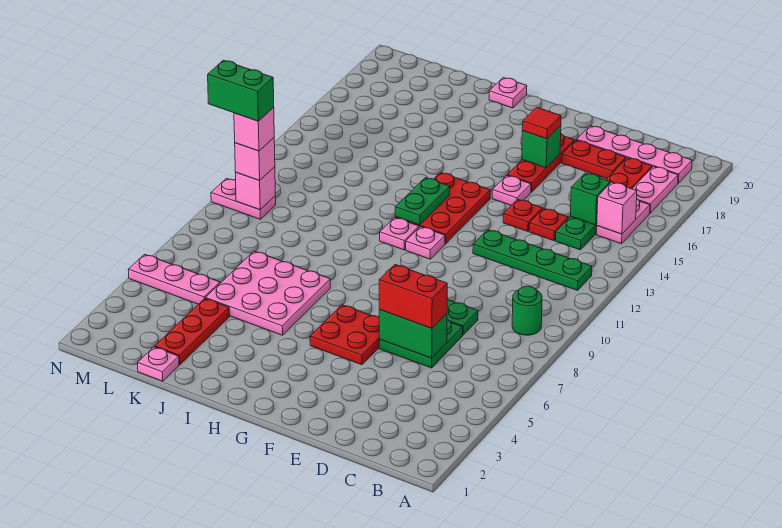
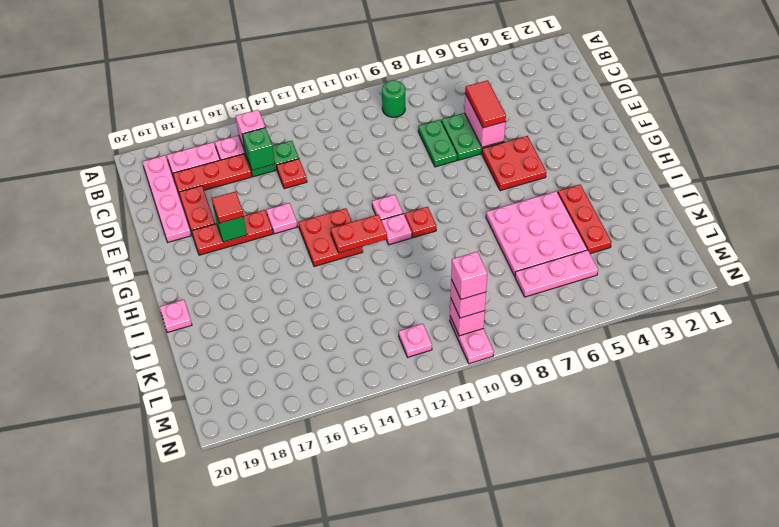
green plate B12:E12 level 1 -> none
green brick D6:E6 level 2 -> pink brick D6:E6 level 2
red brick D6:E6 level 3 -> red tile D6:E6 level 3
red plate E14 level 1 -> red plate H10 level 1
red plate G12:H14 level 1 -> red plate G13:H14 level 1
green plate H12:H13 level 2 -> red plate H12:H13 level 2
pink plate K1 level 1 -> pink plate M12 level 1
red plate K2:K4 level 1 -> red plate I4:K4 level 1
pink plate L5:N5 level 1 -> pink plate L5:L7 level 1
green brick M10:N10 level 5 -> none

